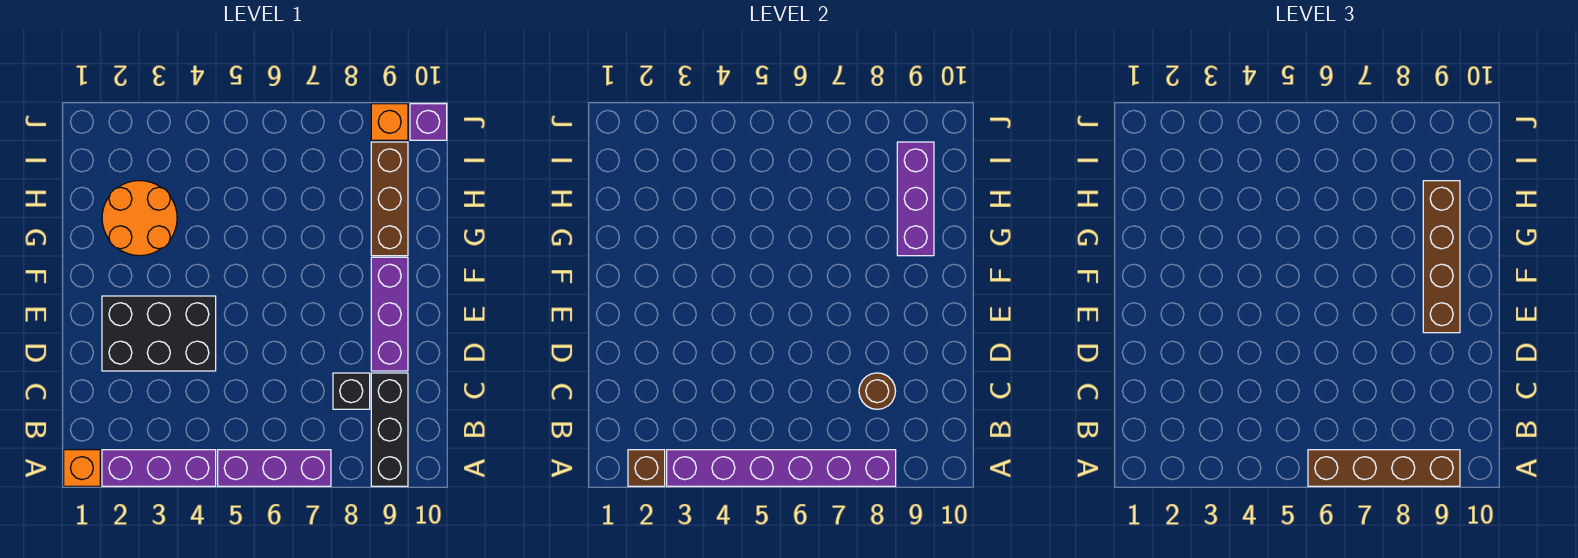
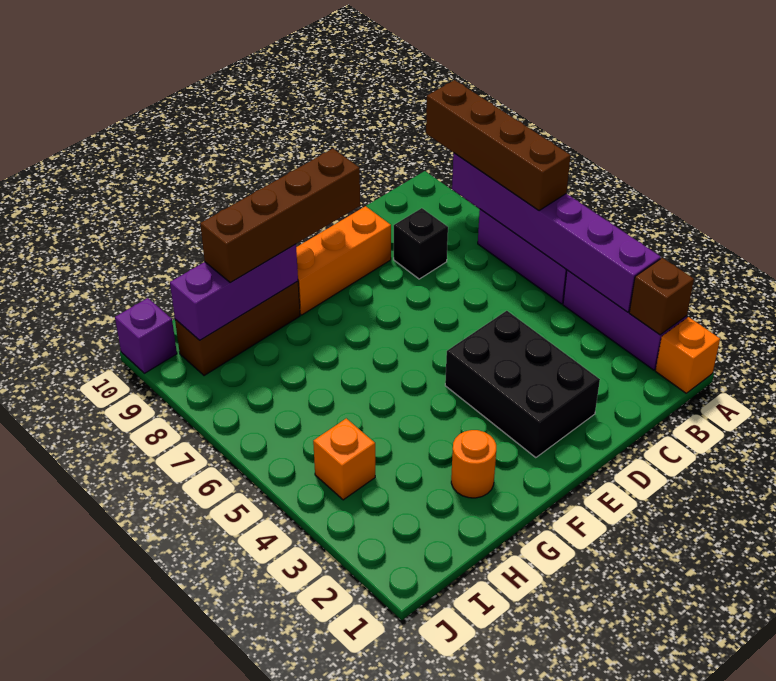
black brick A9:C9 level 1 -> none
brown round brick C8 level 2 -> none
purple brick D9:F9 level 1 -> orange brick D9:F9 level 1
orange round brick G2:H3 level 1 -> orange round brick G2 level 1
orange brick J9 level 1 -> orange brick I4 level 1

